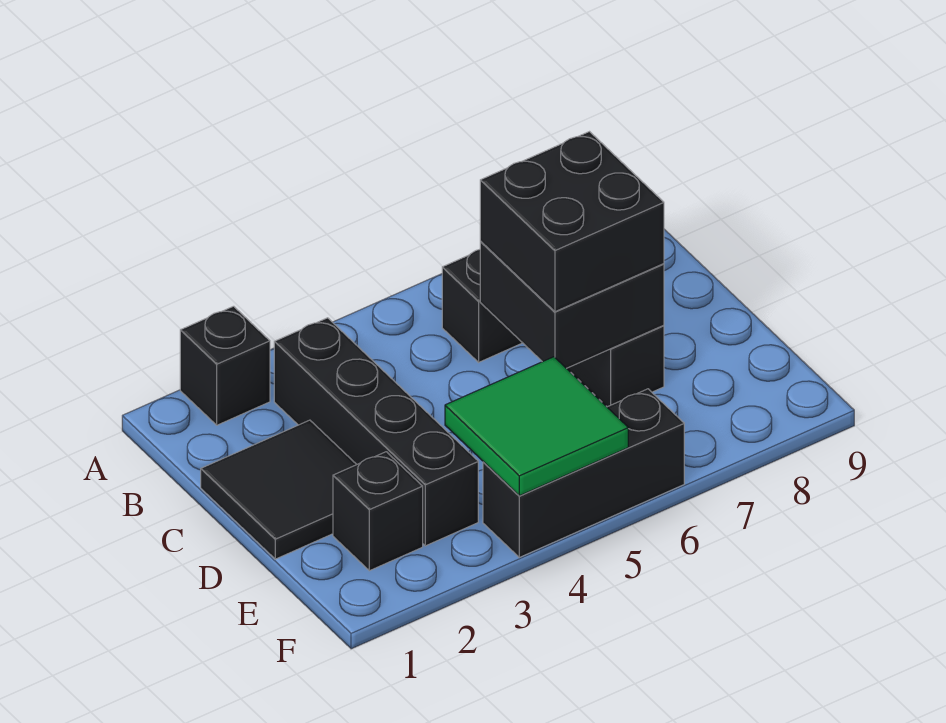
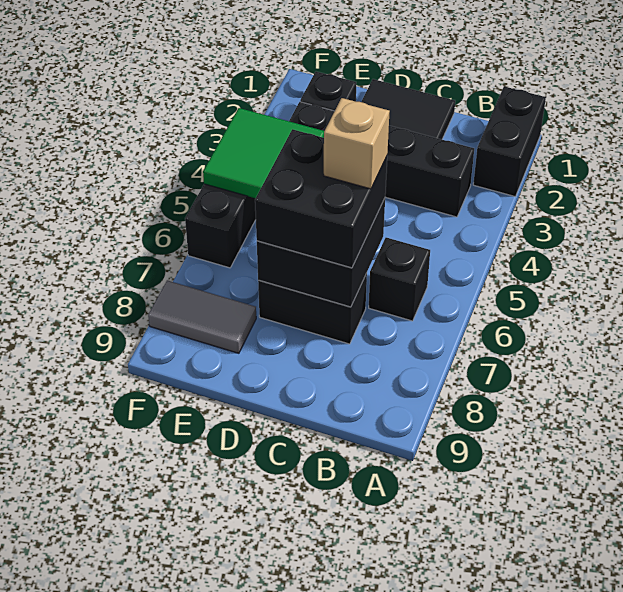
black brick A2 level 1 -> black brick A1:A2 level 1
none -> tan brick C6 level 4
none -> grey tile E8:F8 level 1

